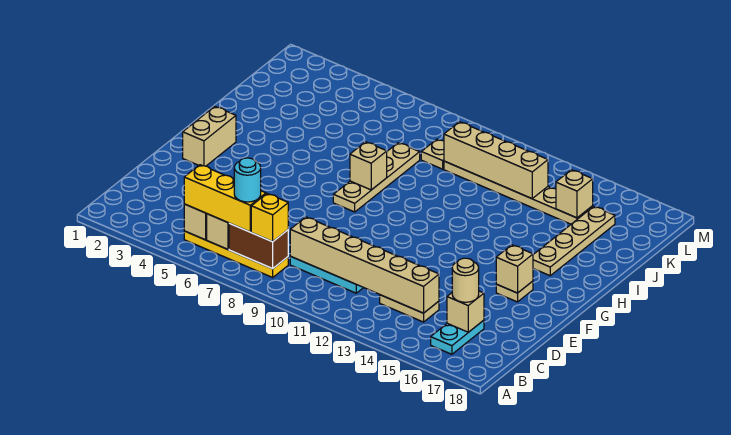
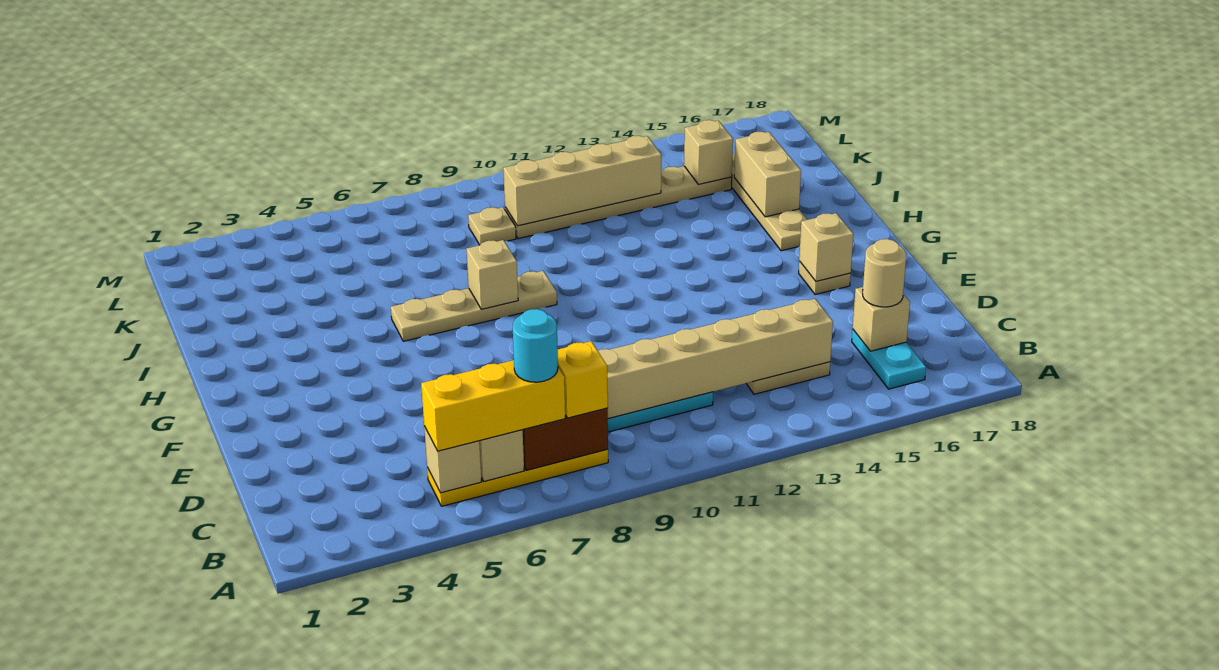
tan brick F2:G2 level 1 -> tan brick I16:J16 level 2
tan plate G8:J8 level 1 -> tan plate H6:H9 level 1

